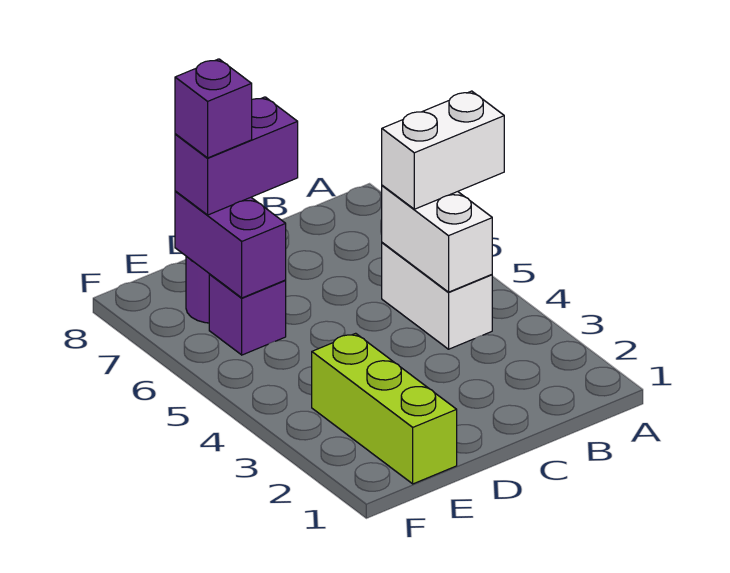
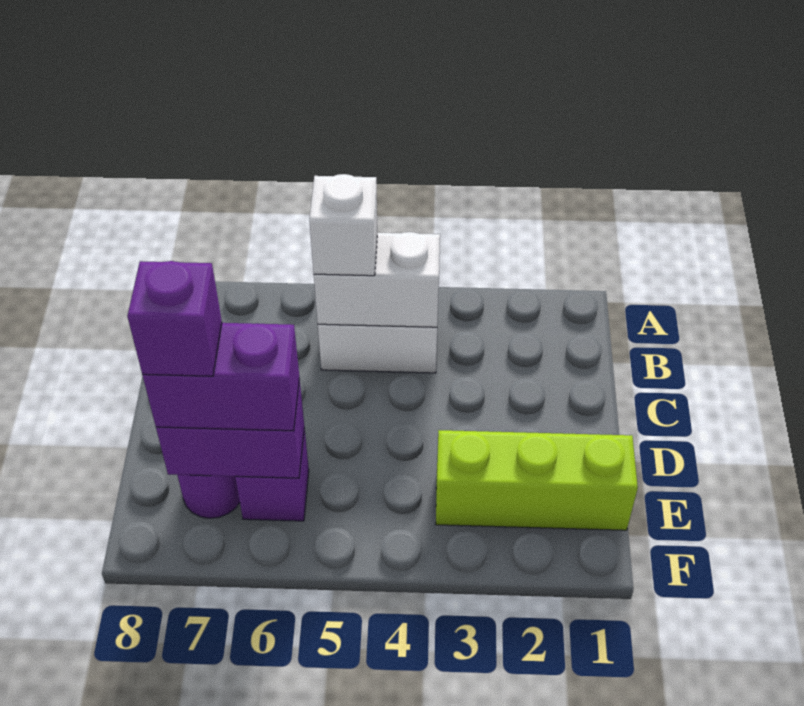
white brick A5:B5 level 3 -> white brick B5 level 3
purple brick D7:E7 level 3 -> purple brick E6:E7 level 3

